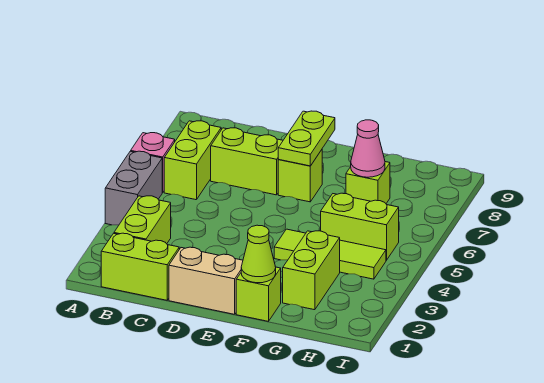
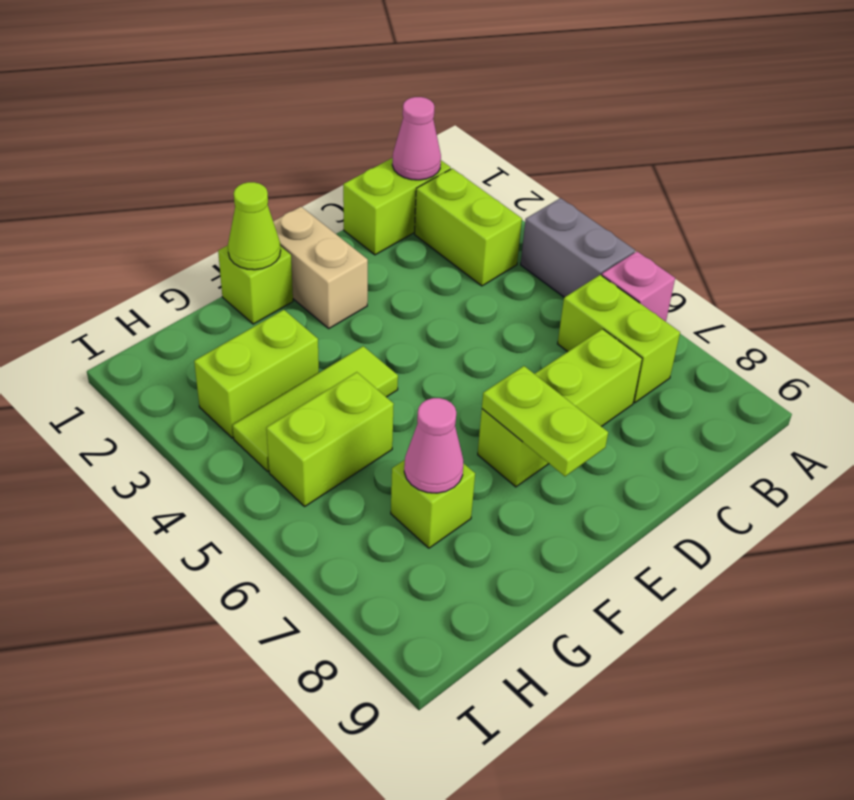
none -> pink cone B1 level 2
tan brick D1:E1 level 1 -> tan brick E1:E2 level 1
lime brick G2:G3 level 1 -> lime brick G3:H3 level 1

